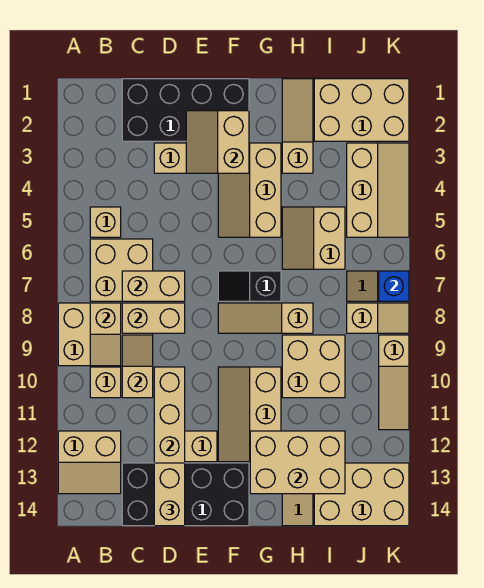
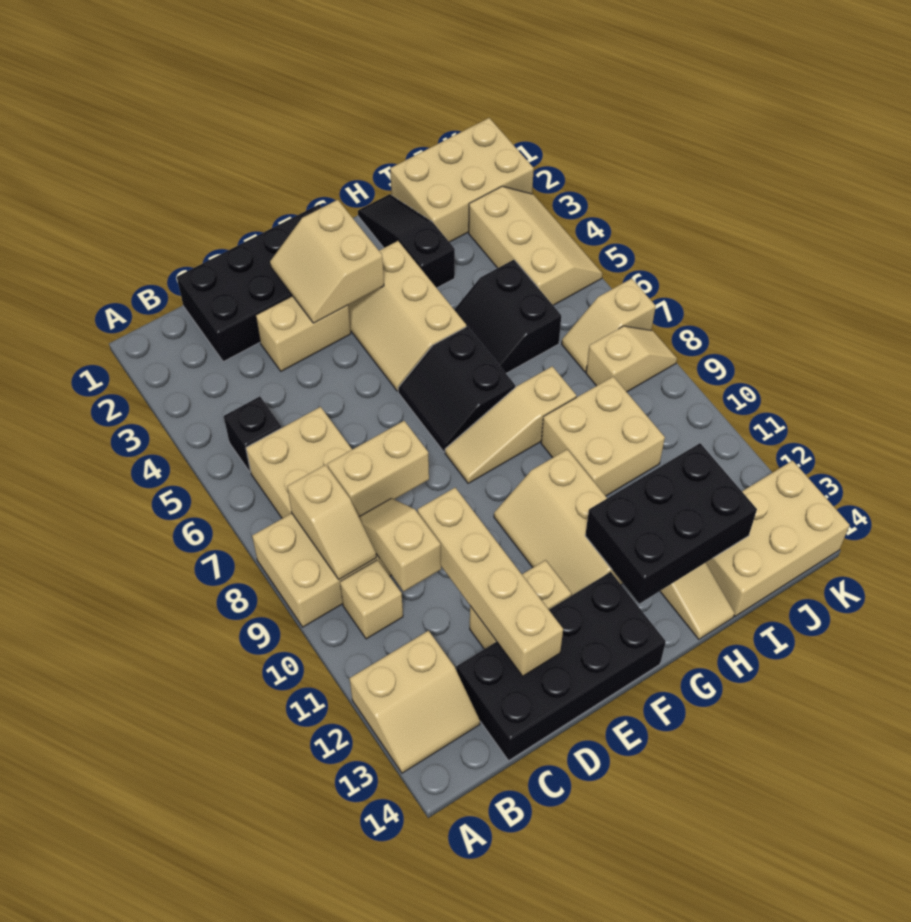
tan brick B5 level 1 -> black brick B5 level 1
tan brick C7:D7 level 2 -> none
tan brick D13:D14 level 3 -> none
black slope F7:G7 level 1 top G -> black slope F6:G7 level 1 top G
tan brick G12:I13 level 2 -> black brick G12:I13 level 2
tan slope H1:H3 level 1 top 3 -> black slope H1:H3 level 1 top 3
tan slope H5:I6 level 1 top I -> black slope H5:I6 level 1 top I
blue brick K7 level 2 -> none
tan slope K9:K11 level 1 top 9 -> none

